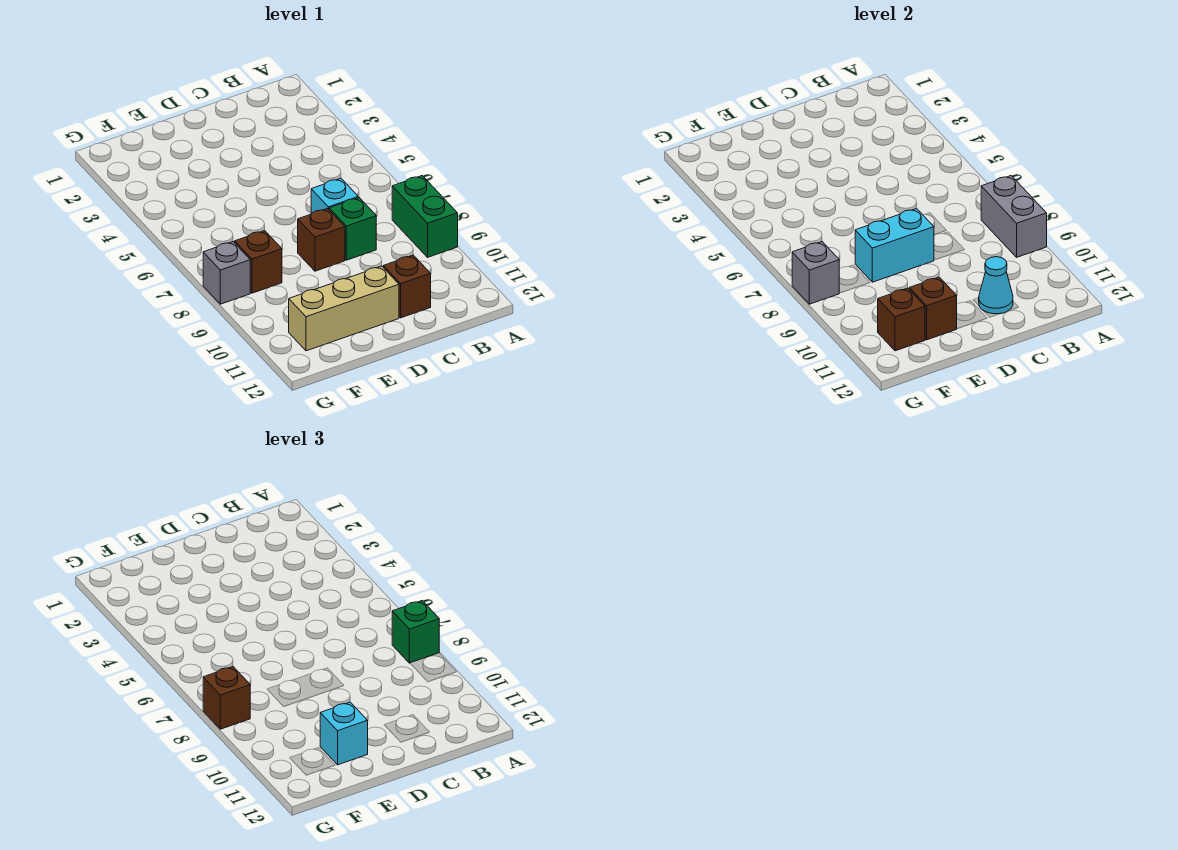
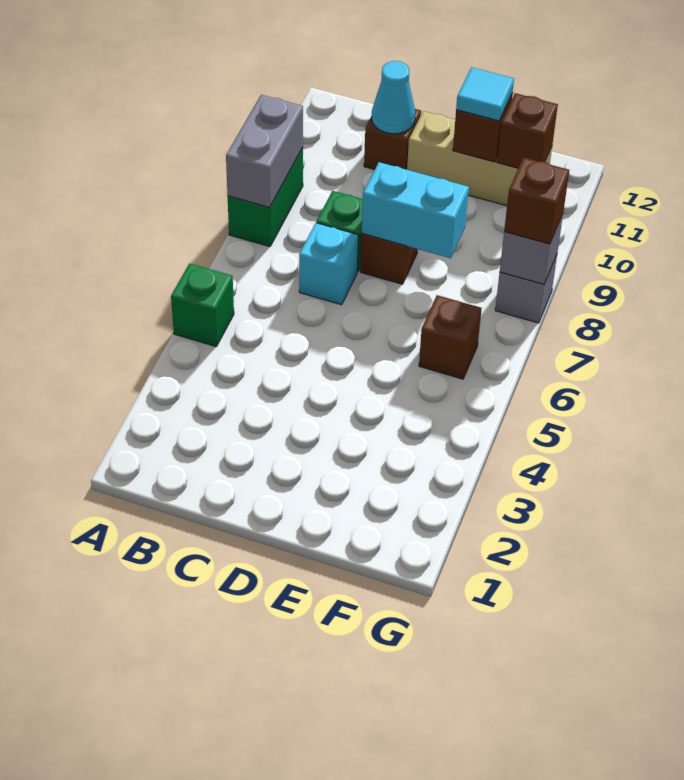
green brick A8 level 3 -> green brick A5 level 1
cyan brick E11 level 3 -> cyan tile E11 level 3
brown brick F8 level 1 -> brown brick F6 level 1

